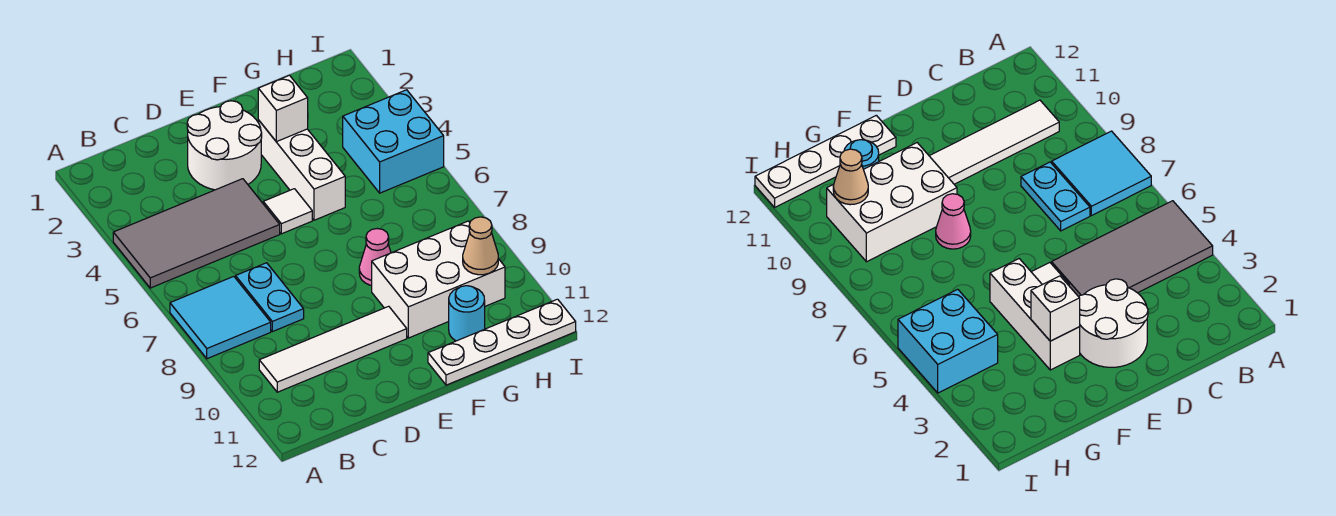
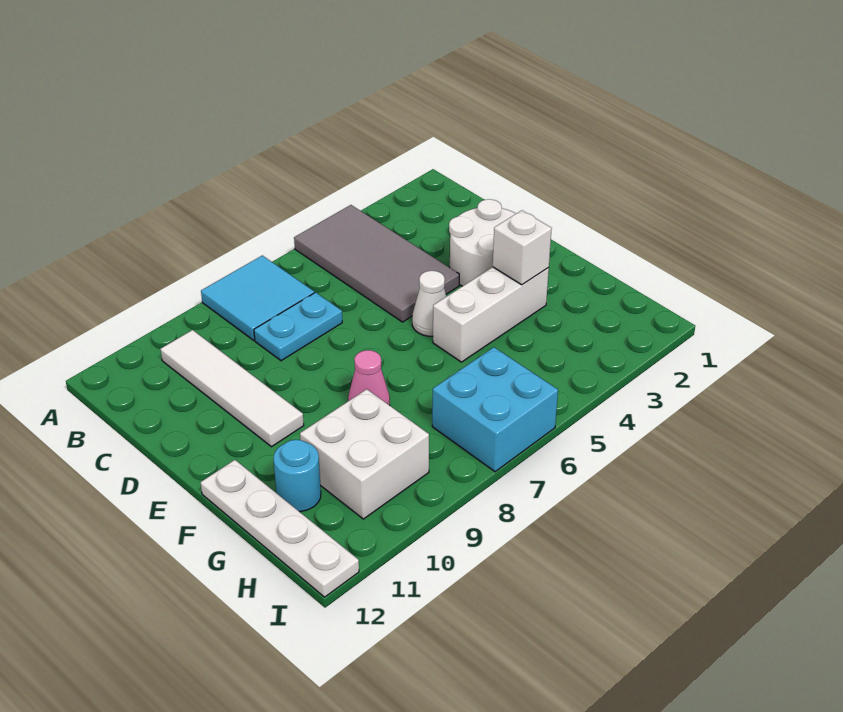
white tile E5 level 1 -> white cone E5 level 1
white brick F9:H10 level 1 -> white brick G9:H10 level 1
cyan brick H4:I5 level 1 -> cyan brick H6:I7 level 1
tan cone H10 level 2 -> none

